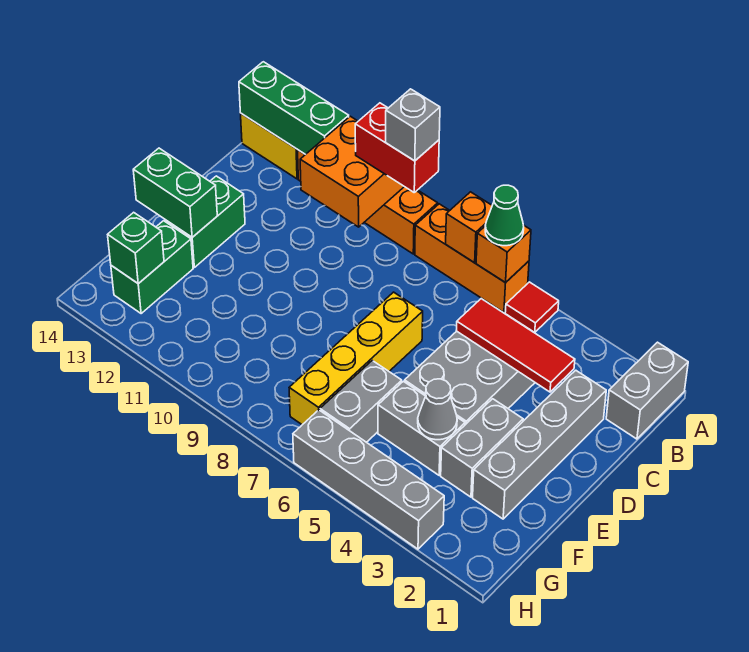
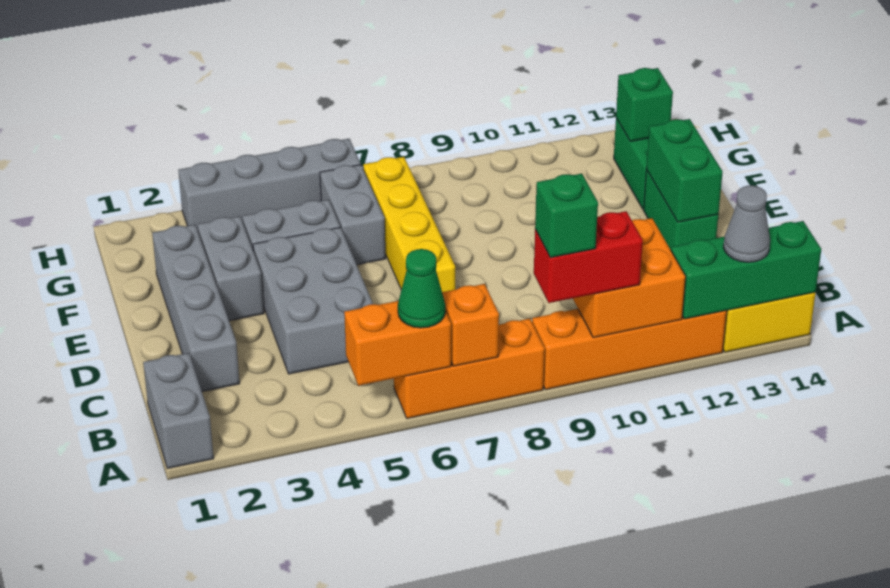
red tile A5 level 1 -> none
orange brick A6 level 2 -> orange brick A5:A6 level 2
grey brick A9 level 4 -> green brick A9 level 4
red tile C3:C5 level 2 -> none
green brick E13:E14 level 2 -> green brick D13:E13 level 2
grey cone F4 level 2 -> grey cone A13 level 3

